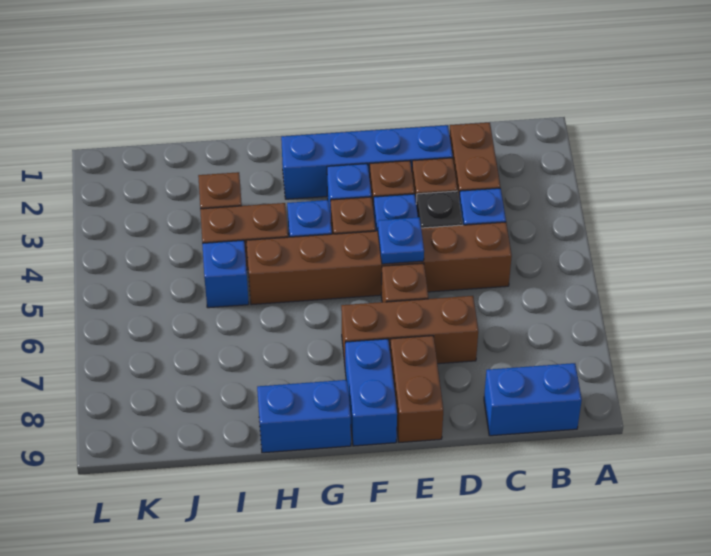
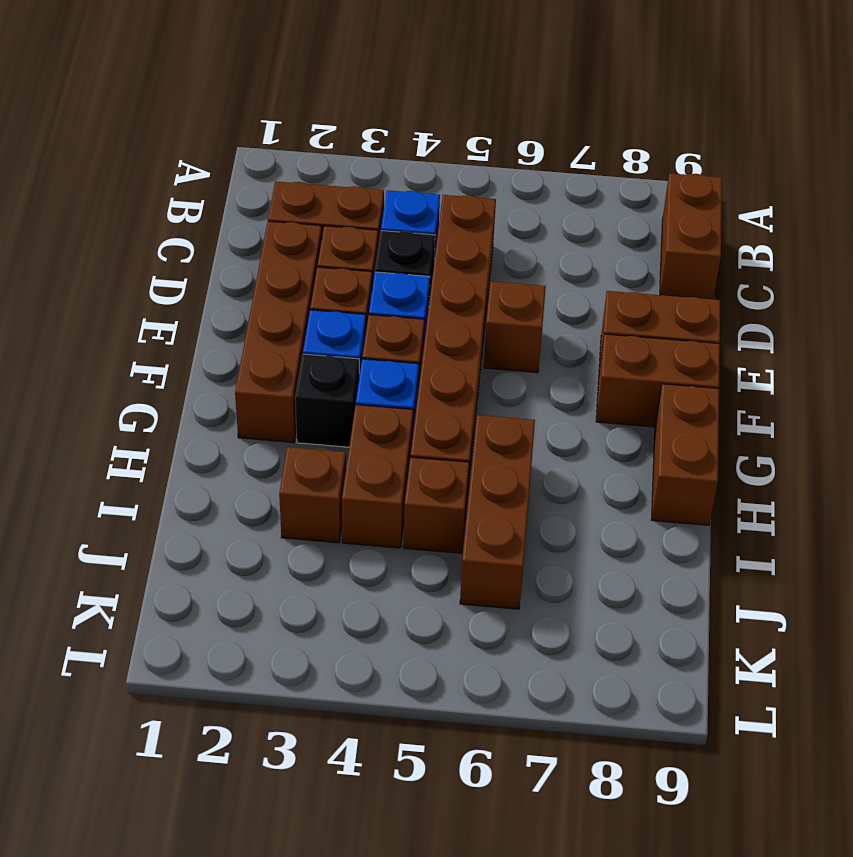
blue brick B9:C9 level 1 -> brown brick B9:C9 level 1
blue brick D2:G2 level 1 -> brown brick D2:G2 level 1
brown brick D7:F7 level 1 -> brown brick H6:J6 level 1
blue plate E5 level 2 -> none
blue brick F8:F9 level 1 -> brown brick F8:F9 level 1
none -> black brick G3 level 1
blue brick G9:H9 level 1 -> brown brick G9:H9 level 1
blue brick I5 level 1 -> brown brick I5 level 1

